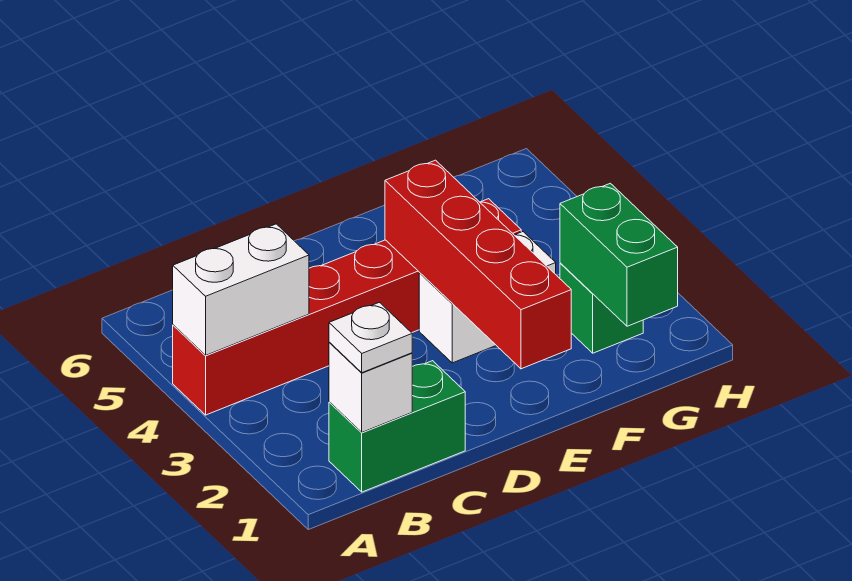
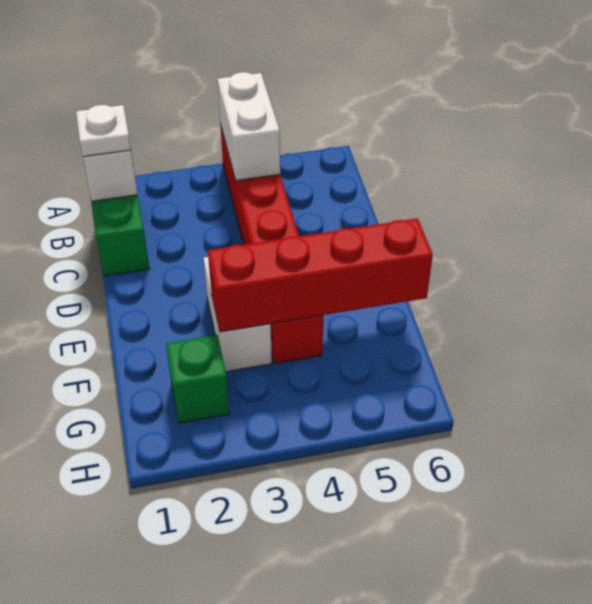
red brick E1:E4 level 2 -> red brick F3:F6 level 2
green brick G1:G2 level 2 -> none

